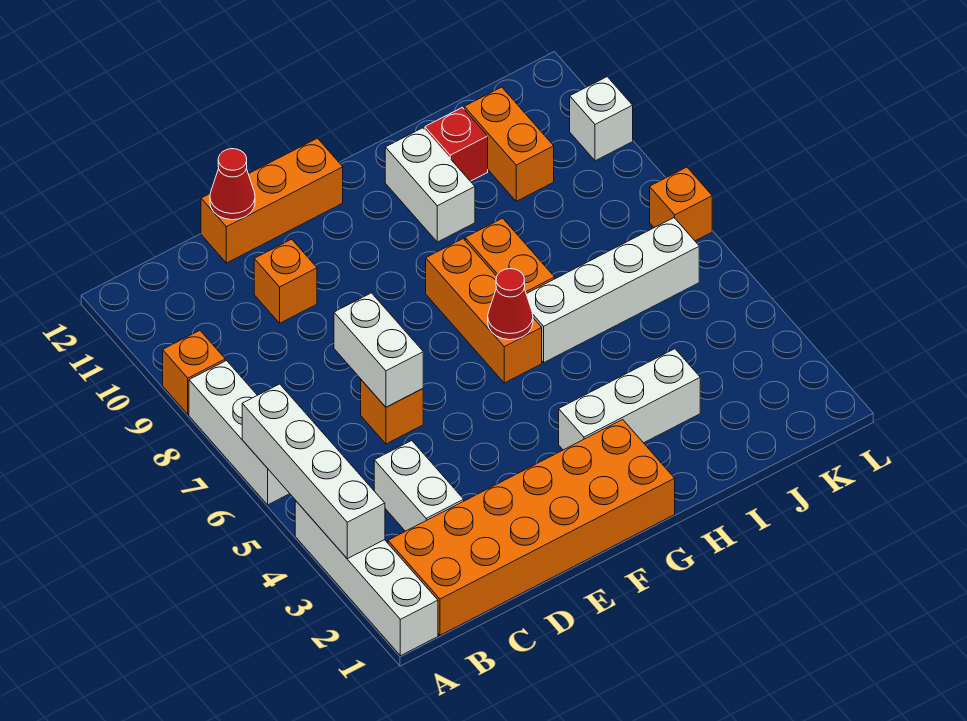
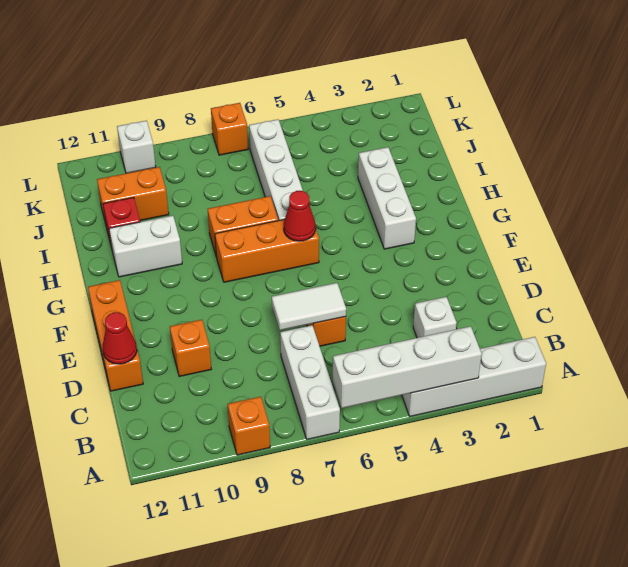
white brick A6:A8 level 1 -> white brick A7:C7 level 1
orange brick B1:G2 level 1 -> none
white brick C3:C4 level 1 -> white brick C3 level 1
white brick D6:D7 level 2 -> white tile D6:D7 level 2

